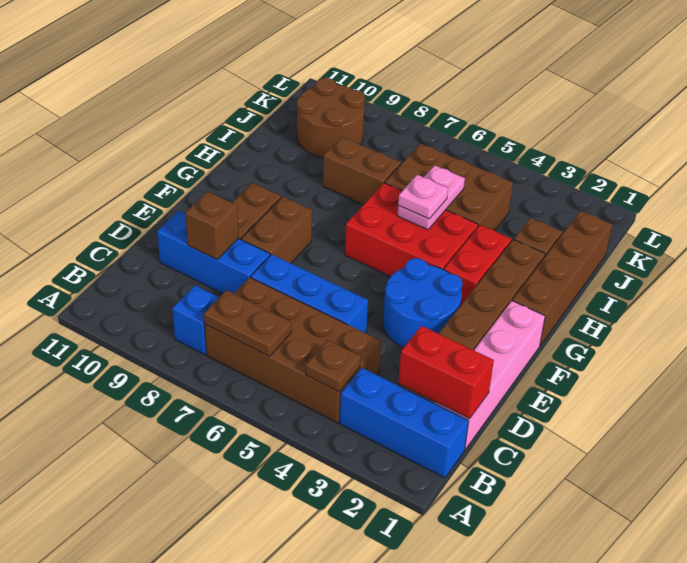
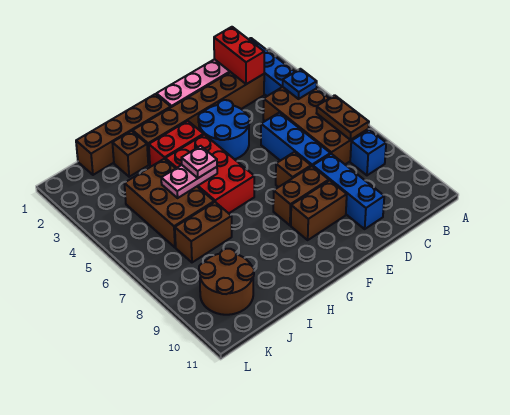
brown plate B4 level 2 -> blue plate B4 level 2
brown brick D9 level 2 -> brown brick E7 level 1
brown brick I7:I8 level 1 -> brown brick I7:J7 level 1

